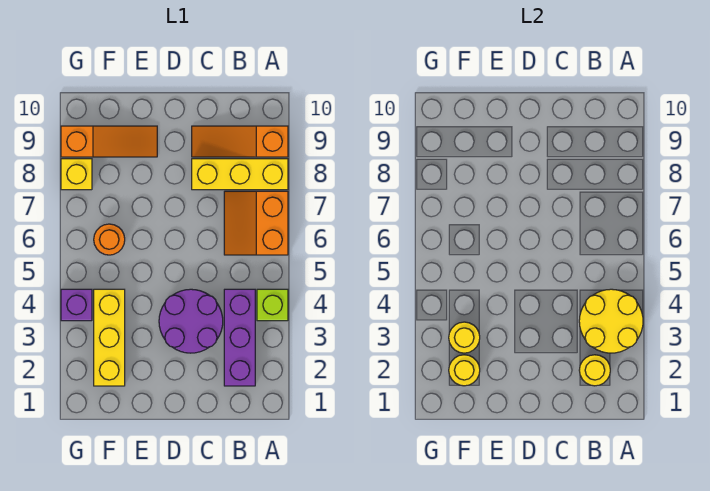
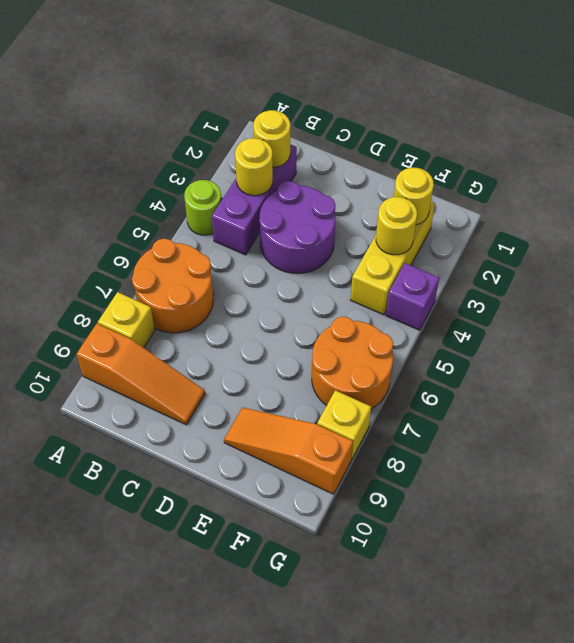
yellow round brick A3:B4 level 2 -> yellow round brick B3 level 2
lime brick A4 level 1 -> lime round brick A4 level 1
orange slope A6:B7 level 1 top A -> orange round brick A6:B7 level 1
yellow brick A8:C8 level 1 -> yellow brick A8 level 1
orange round brick F6 level 1 -> orange round brick F6:G7 level 1

